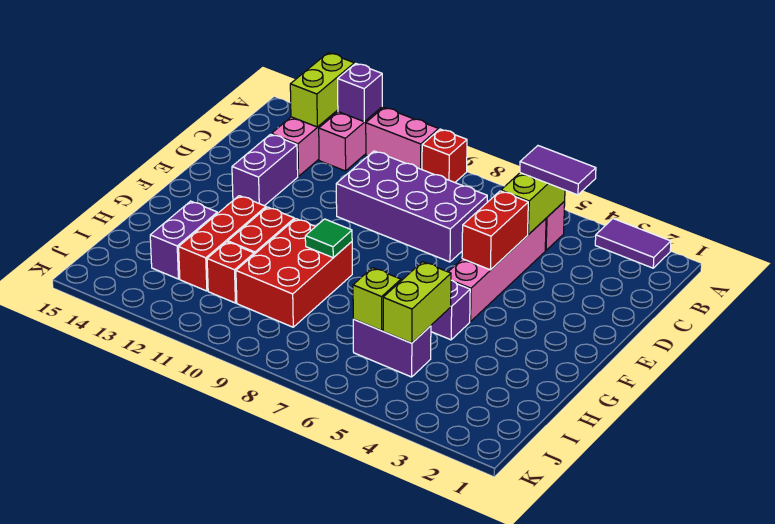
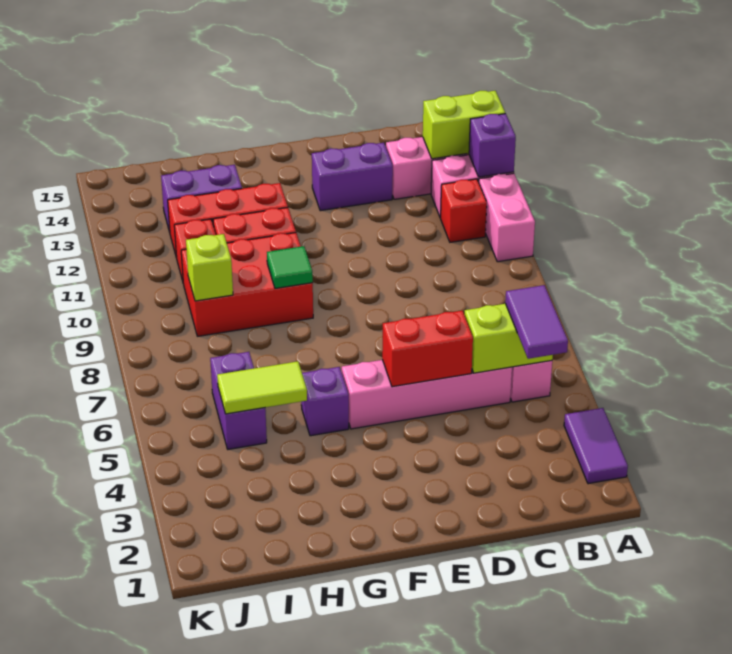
red brick A9 level 1 -> red brick B11 level 1
purple brick C7:D10 level 1 -> none
lime brick H5:I5 level 2 -> lime tile H5:I5 level 2
lime brick I6 level 2 -> lime brick I9 level 2

